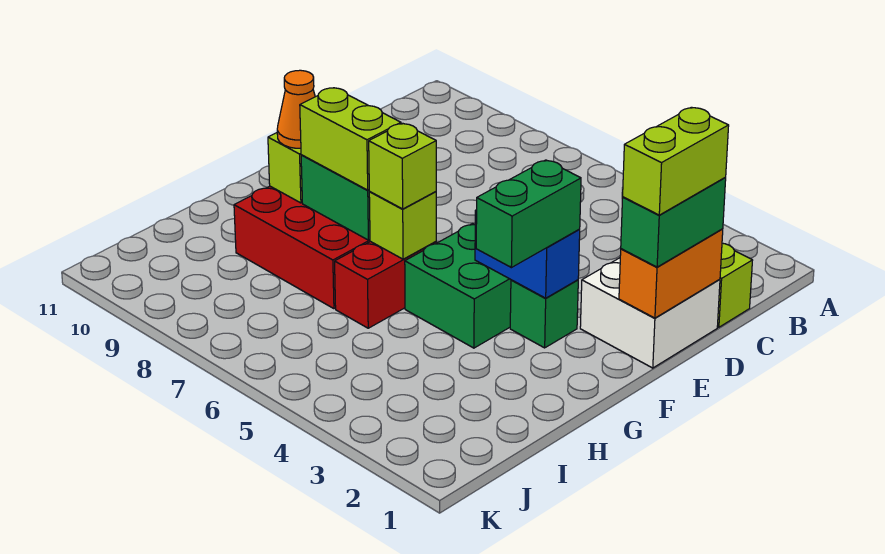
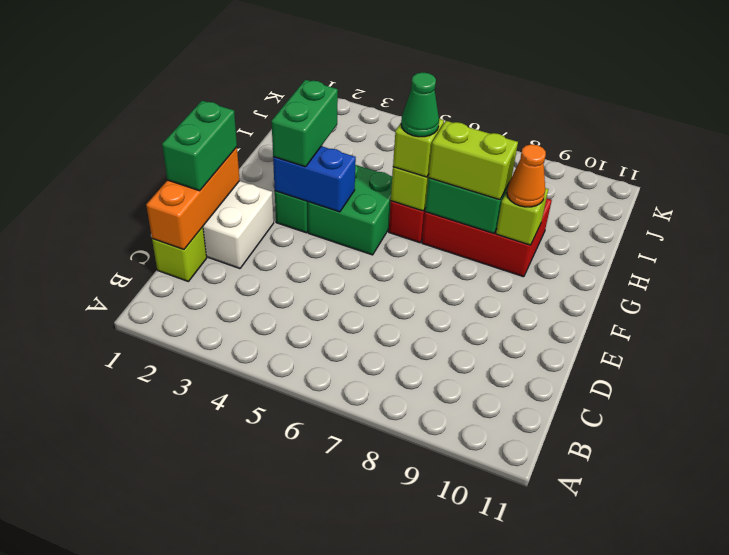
orange brick D1:E1 level 2 -> orange brick C1:E1 level 2
lime brick D1:E1 level 4 -> none
none -> green cone G6 level 4

